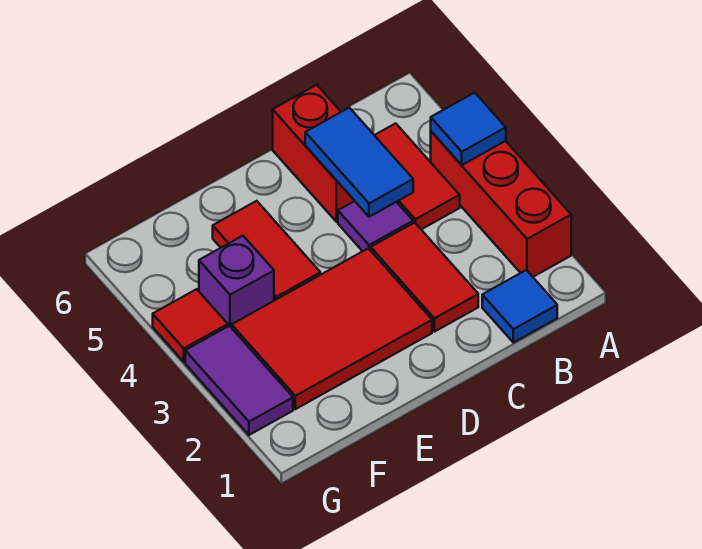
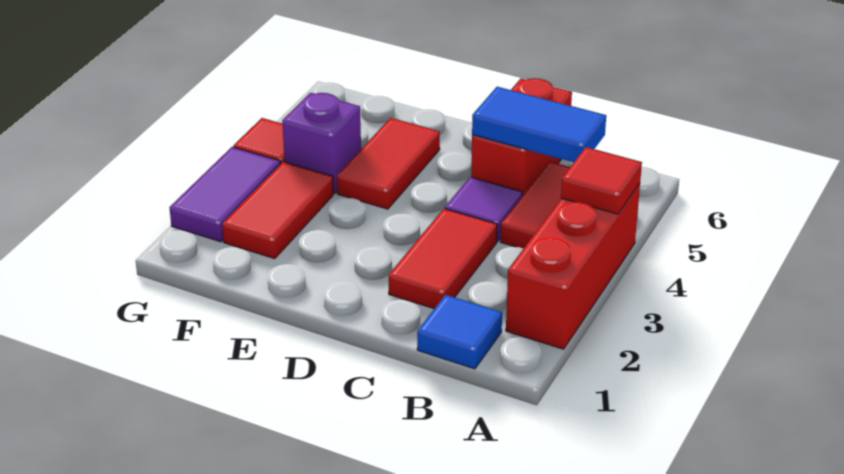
blue tile A4 level 2 -> red tile A4 level 2
blue tile C4:C5 level 2 -> blue tile B5:C5 level 2
red tile D2:F3 level 1 -> red tile F2:F3 level 1

